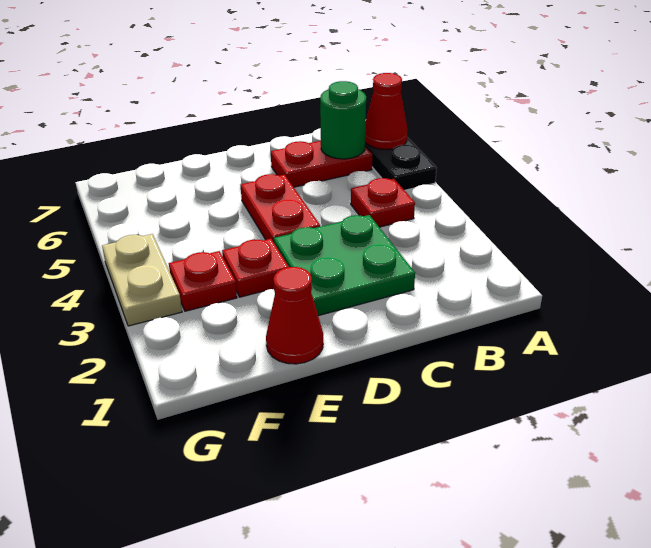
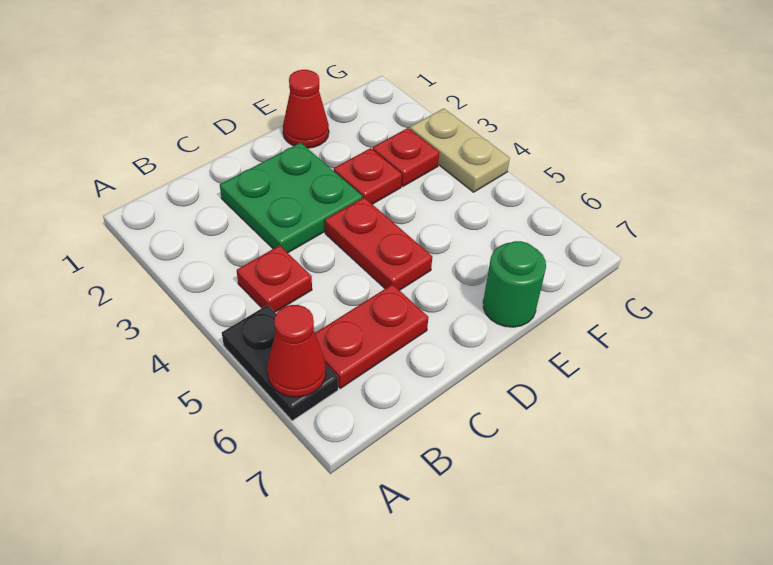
green round brick B6 level 2 -> green round brick E7 level 1

